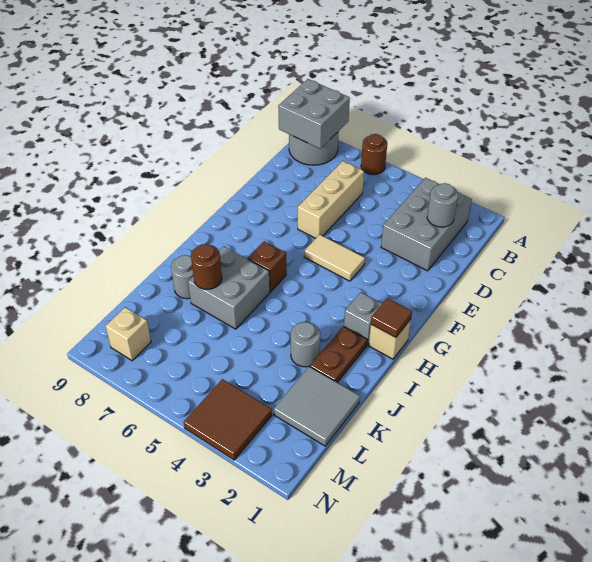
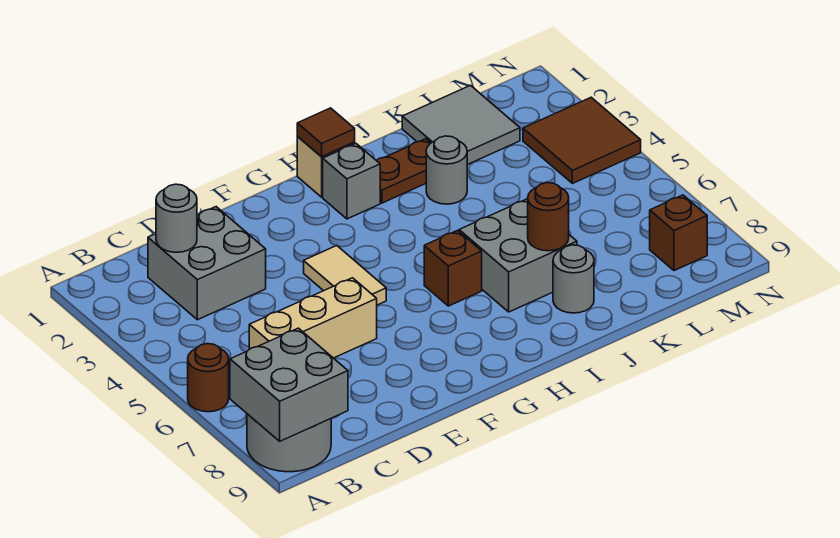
grey brick B2:D3 level 1 -> grey brick C2:D3 level 1
tan brick M8 level 1 -> brown brick M8 level 1

